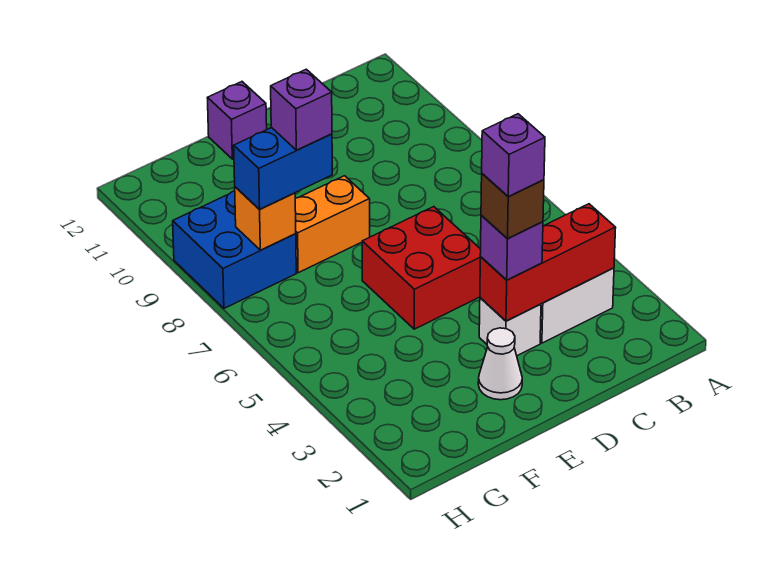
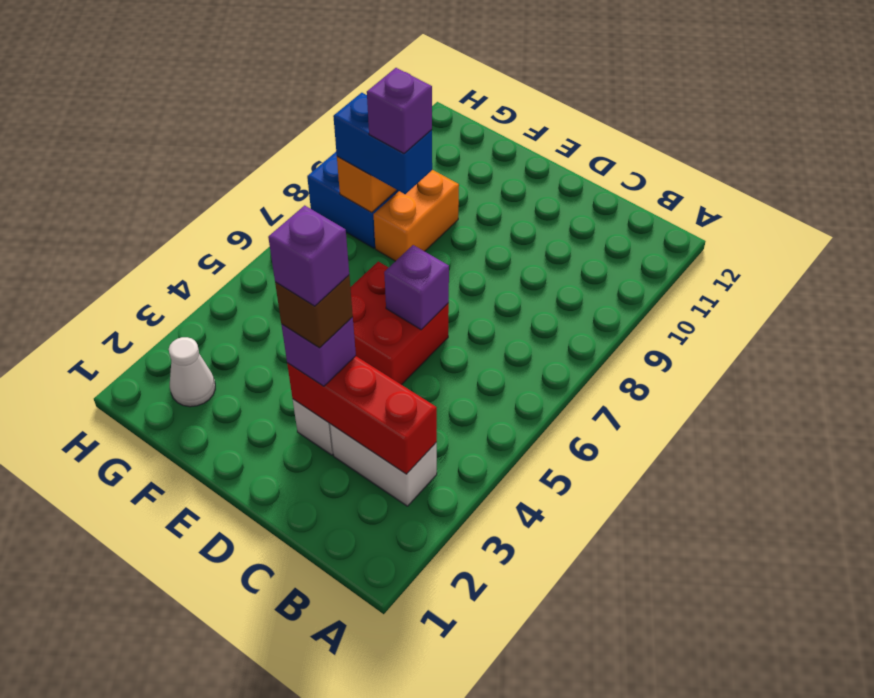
white cone E2 level 1 -> white cone G2 level 1
orange brick E8:F8 level 1 -> orange brick F8:F9 level 1
purple brick E12 level 1 -> purple brick D6 level 2

